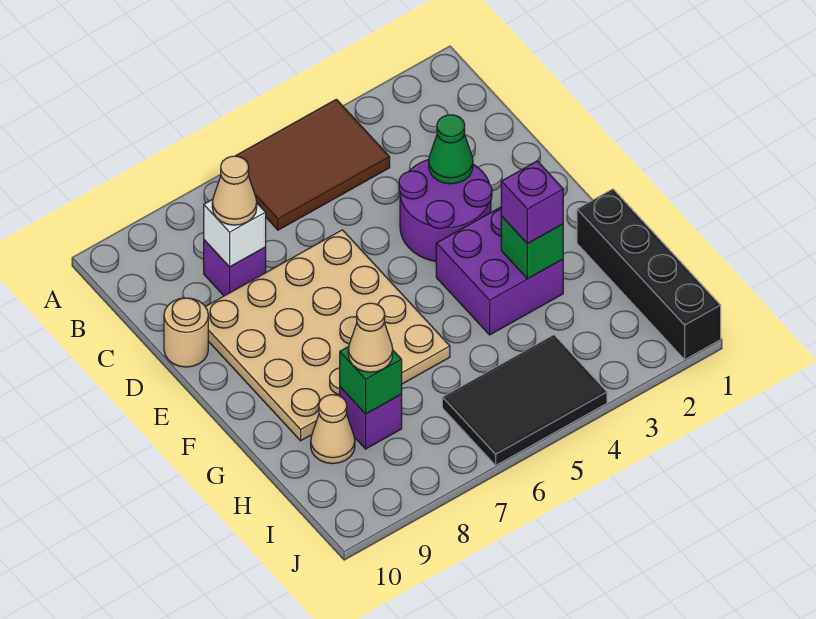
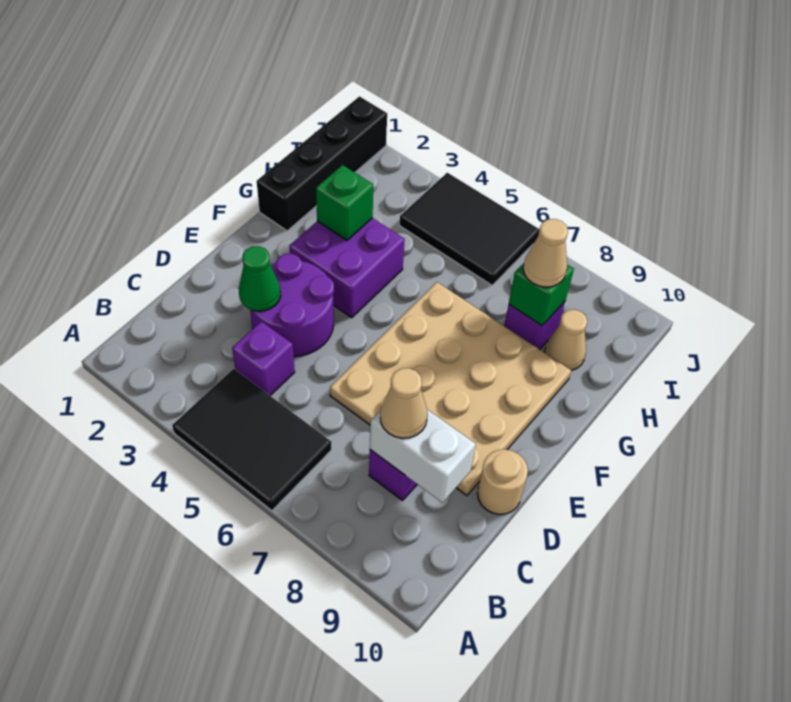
brown tile A4:B6 level 1 -> black tile A4:B6 level 1
white brick C8 level 2 -> white brick C8:C9 level 2
purple brick G3 level 3 -> purple brick C4 level 1

